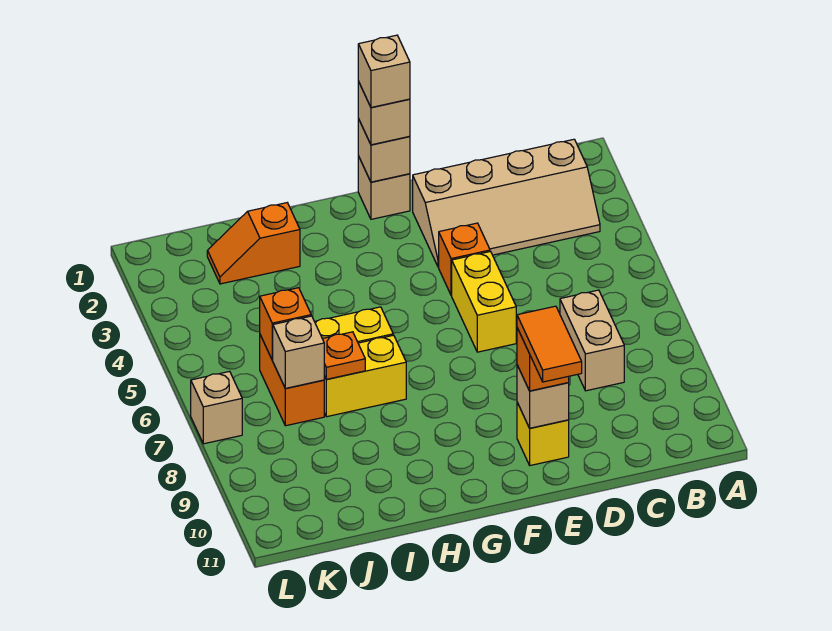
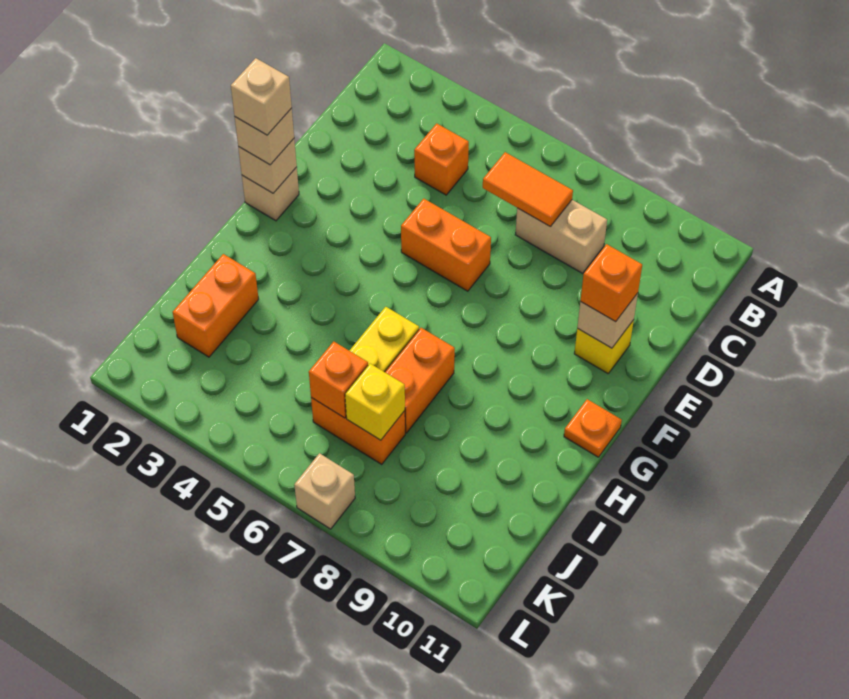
tan slope B2:E3 level 1 top 2 -> none
orange brick E4 level 1 -> orange brick C4 level 1
yellow brick E5:E6 level 1 -> orange brick E5:E6 level 1
orange tile E10:E11 level 4 -> orange tile C6:C7 level 2
yellow brick H7:I7 level 1 -> orange brick H7:I7 level 1
orange slope I2:J2 level 1 top I -> orange brick I2:J2 level 1
orange plate I7 level 2 -> orange plate G11 level 1
tan brick J7 level 2 -> yellow brick J7 level 2

